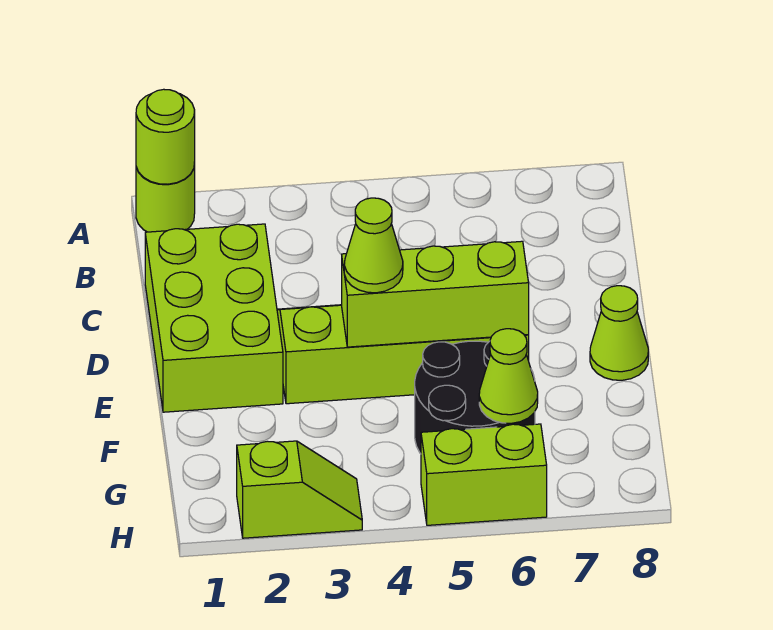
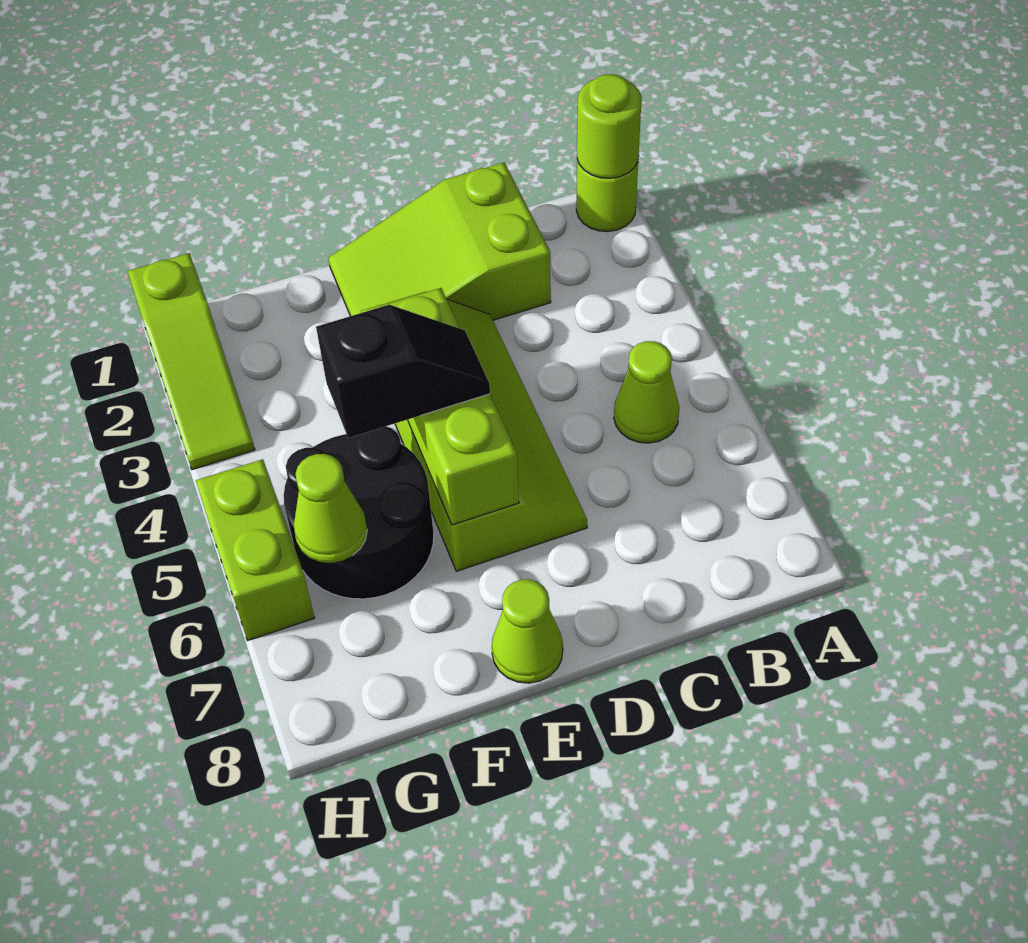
lime brick C1:E2 level 1 -> lime slope C1:E2 level 1 top C
lime cone E4 level 3 -> lime cone B5 level 1
none -> black slope E5:F5 level 3 top F
lime slope H2:H3 level 1 top 2 -> lime slope H1:H3 level 1 top 1

